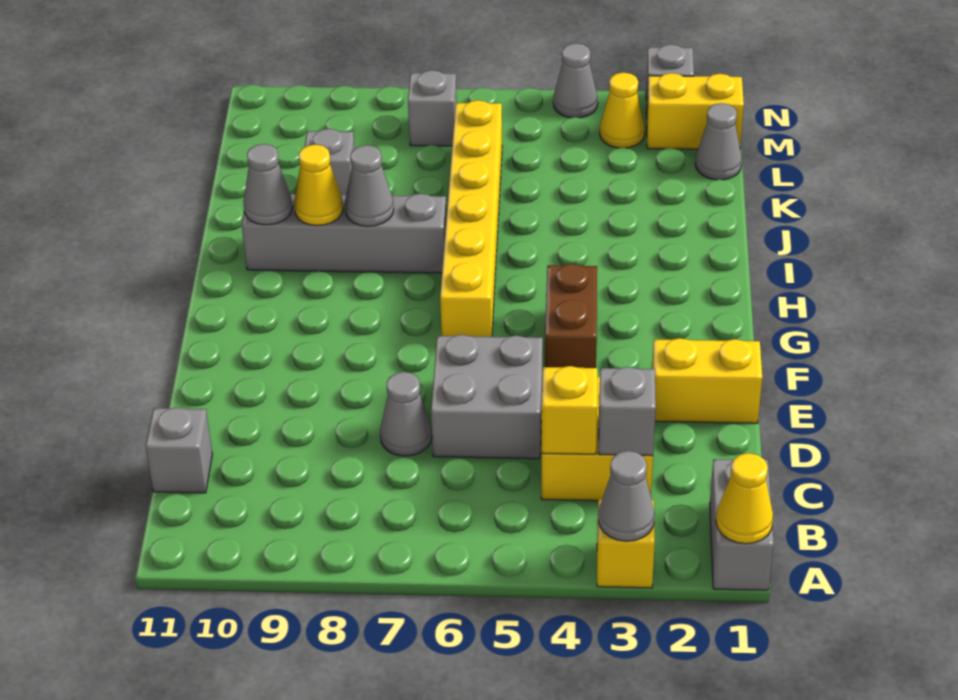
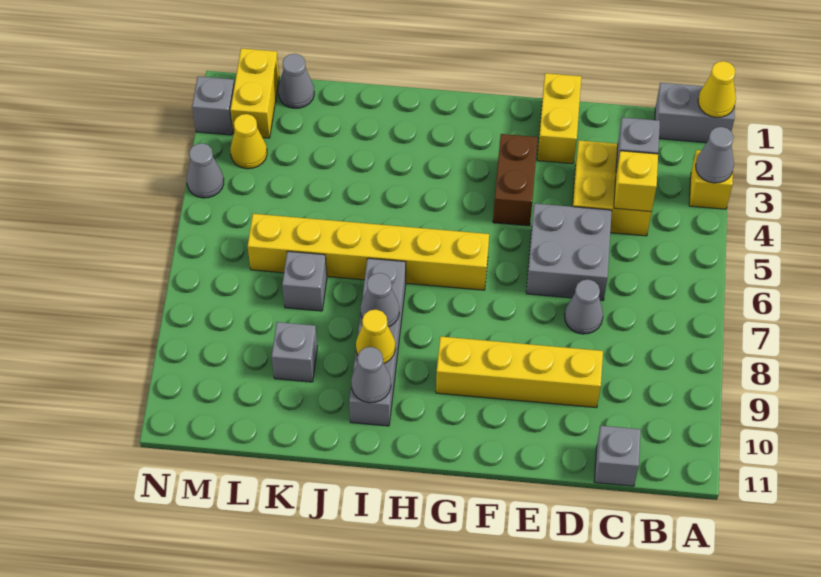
none -> yellow brick D9:G9 level 1
brown brick F4:G4 level 1 -> brown brick F3:F4 level 1
grey brick M7 level 1 -> grey brick K7 level 1

